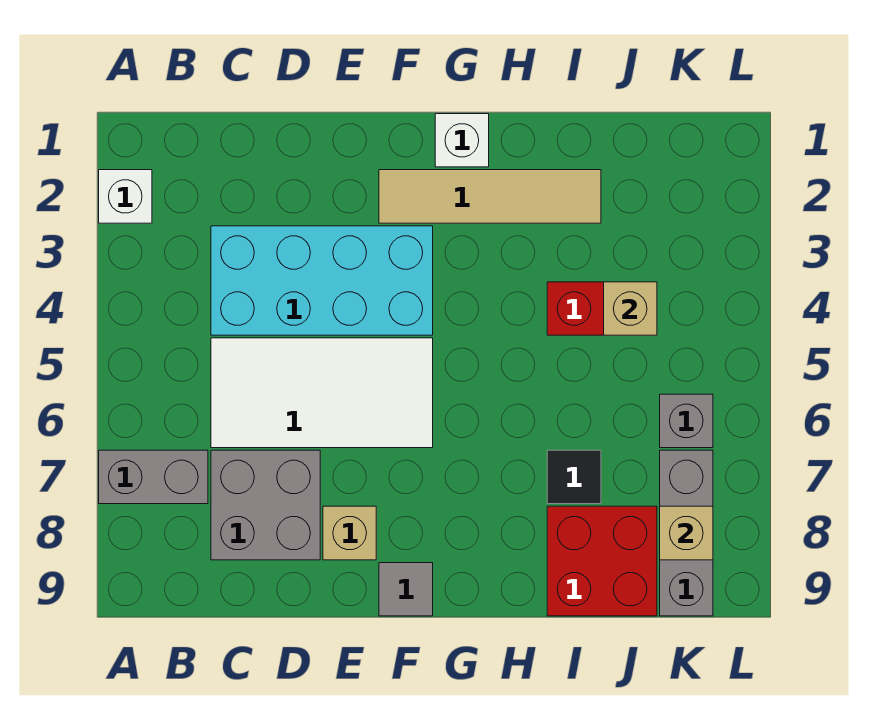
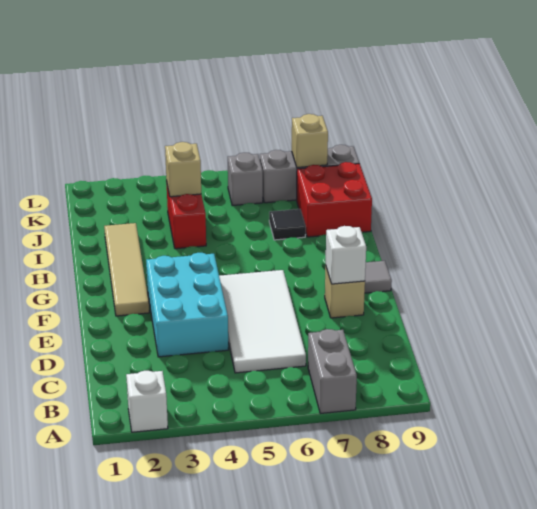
cyan brick C3:F4 level 1 -> cyan brick D3:F4 level 1
grey brick C7:D8 level 1 -> none
white brick G1 level 1 -> white brick E8 level 2

